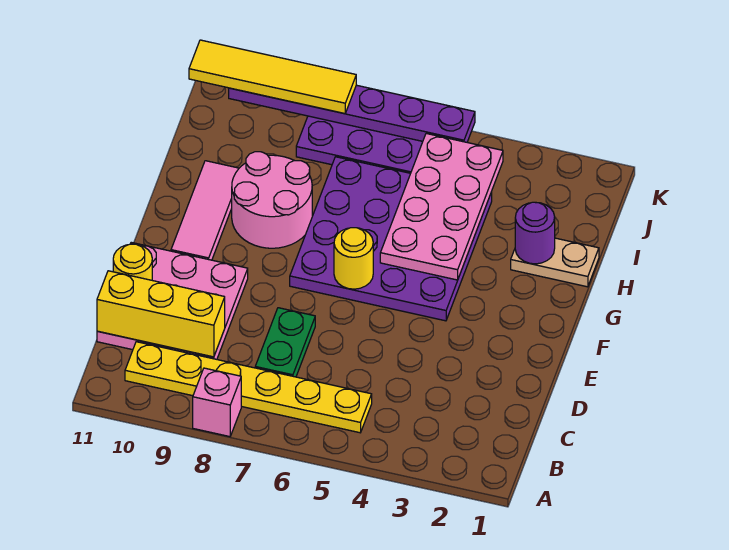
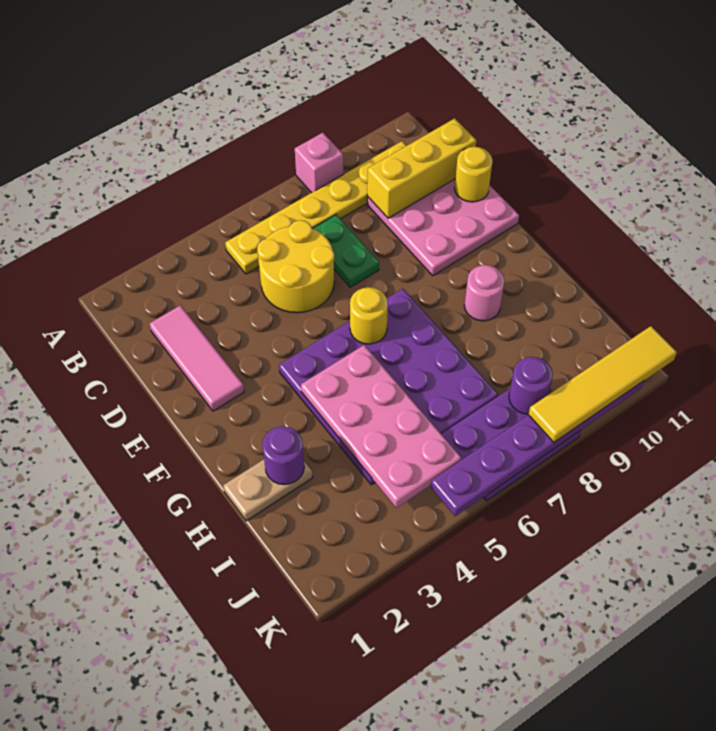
none -> yellow round brick C5:D6 level 1
pink tile F10:H10 level 1 -> pink tile C2:E2 level 1
pink round brick G8:H9 level 1 -> pink round brick G9 level 1
none -> purple round brick J8 level 2

